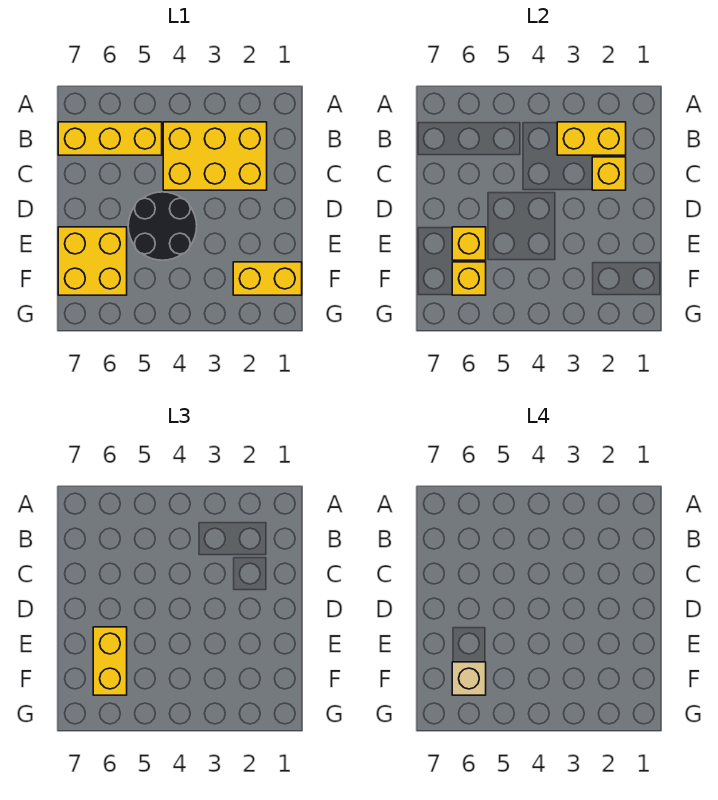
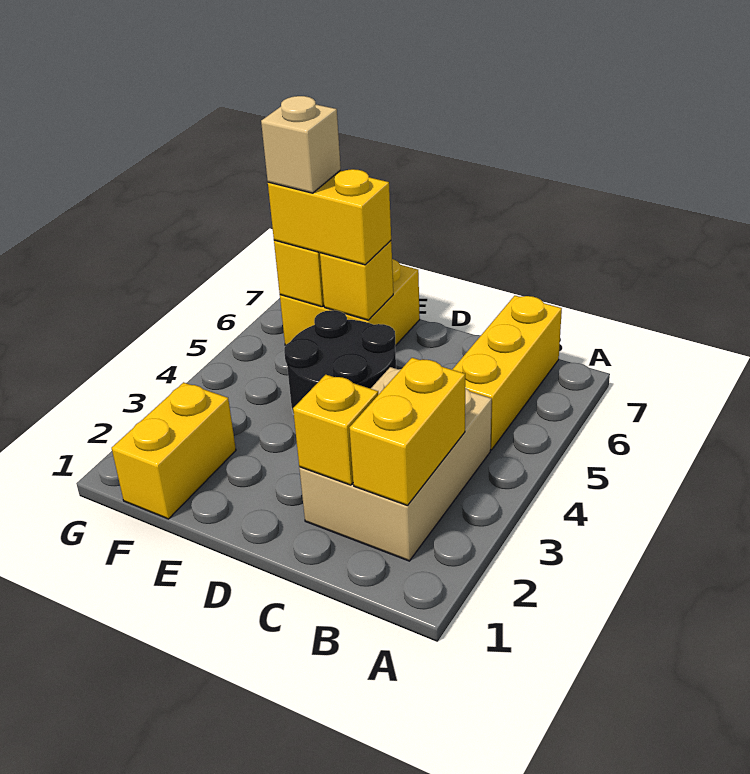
yellow brick B2:C4 level 1 -> tan brick B2:C4 level 1

